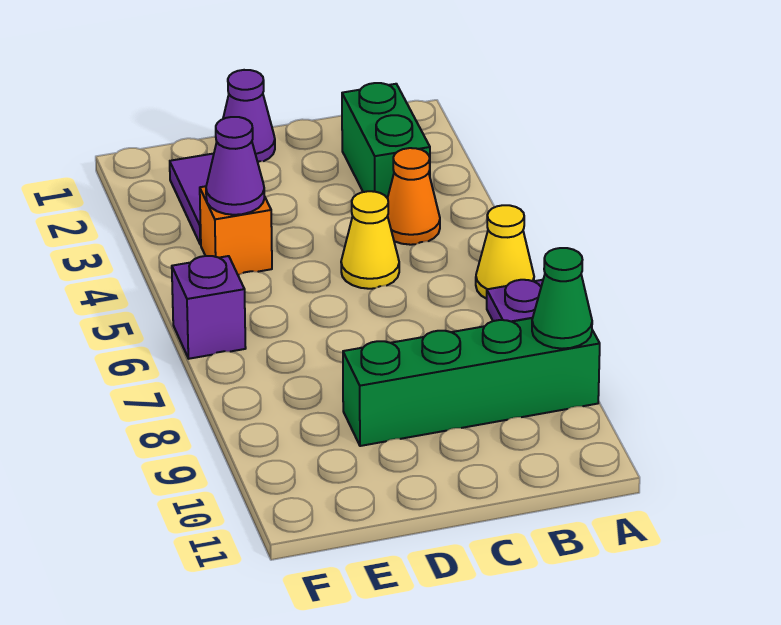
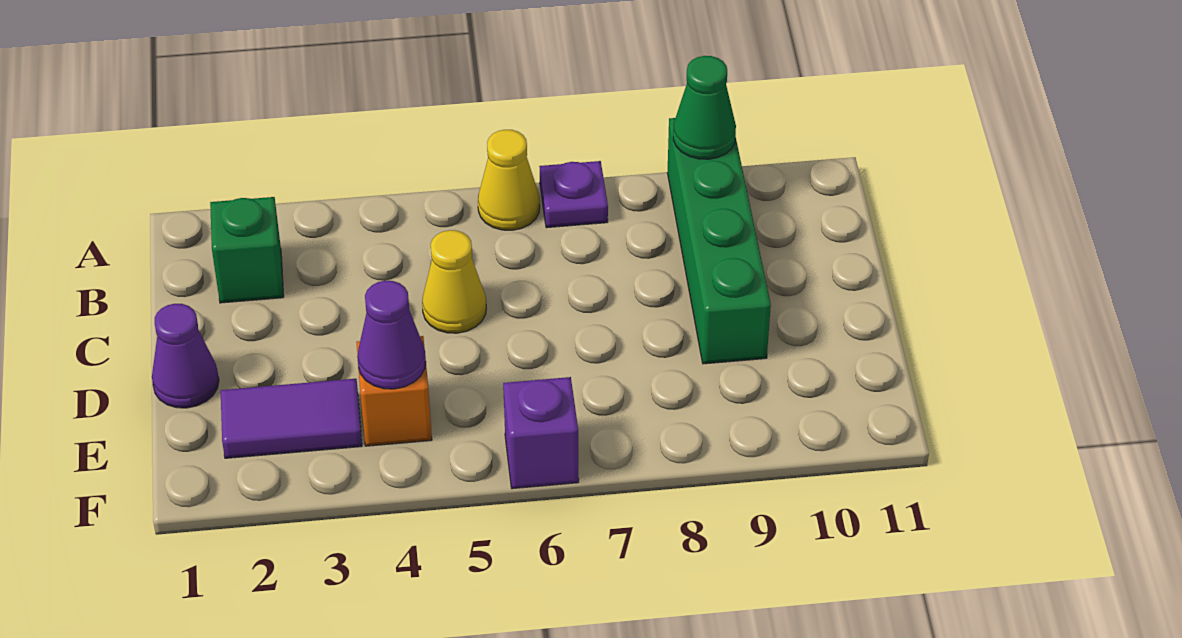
green brick B2:B3 level 1 -> green brick B2 level 1
orange cone B4 level 1 -> none

